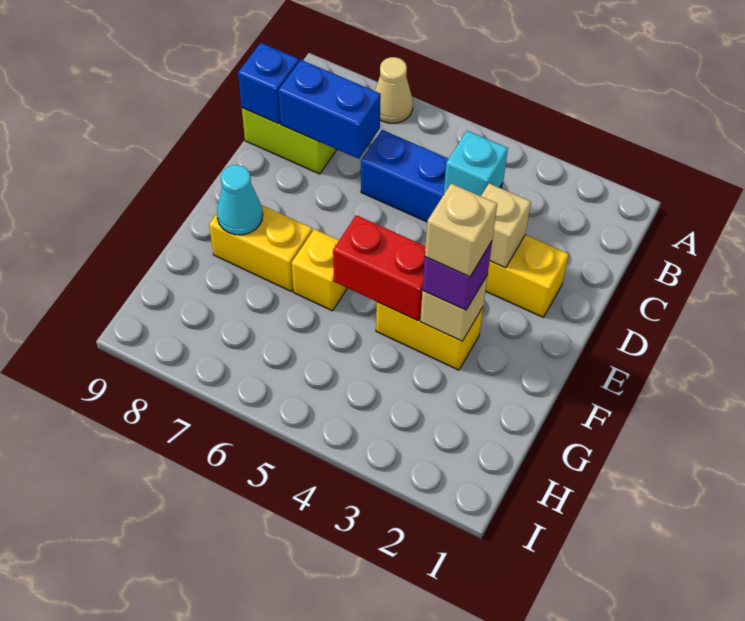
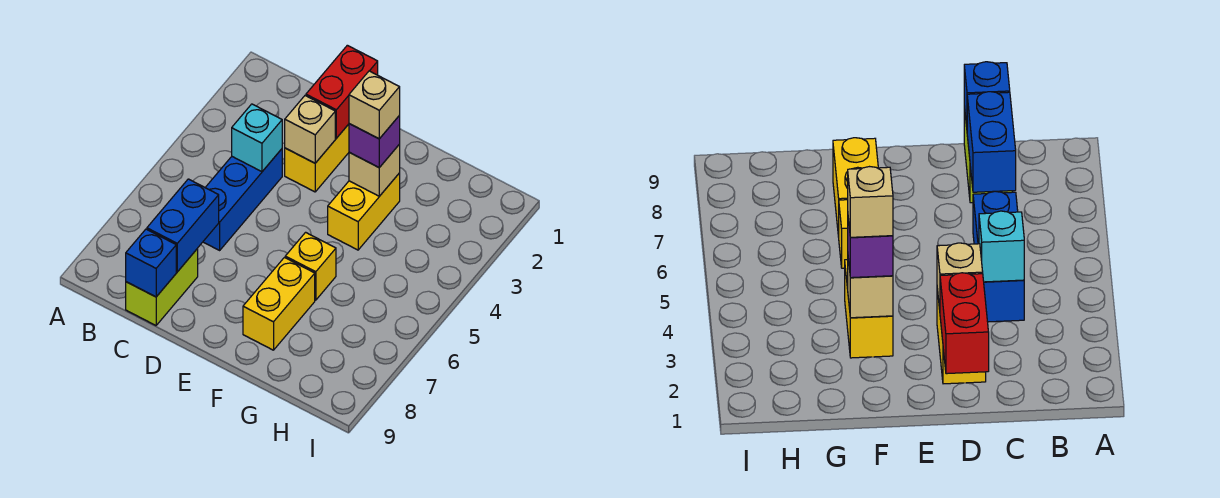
tan cone A7 level 1 -> none
red brick F4:F5 level 2 -> red brick D1:D2 level 2
cyan cone F8 level 2 -> none

